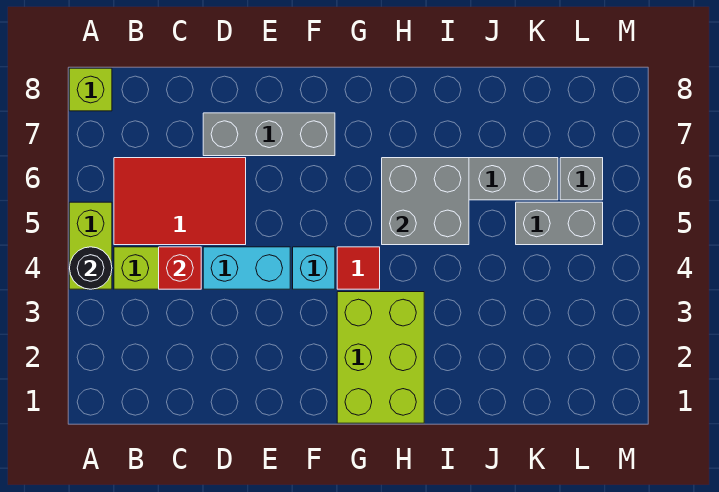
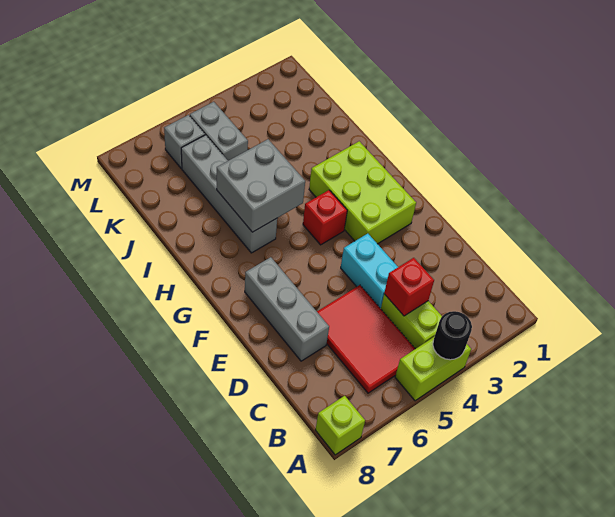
cyan brick F4 level 1 -> none
lime brick G1:H3 level 1 -> lime brick F2:H3 level 1
red tile G4 level 1 -> red brick G4 level 1

